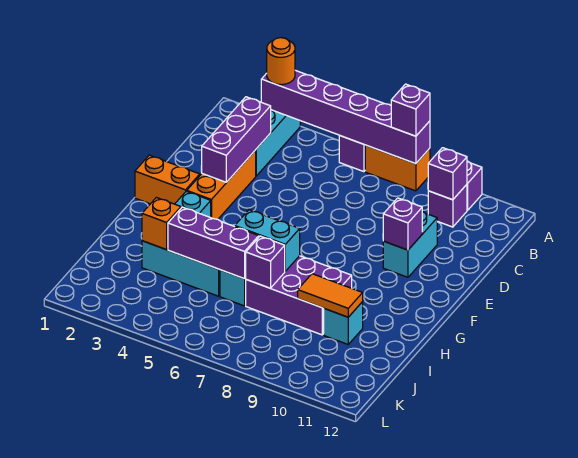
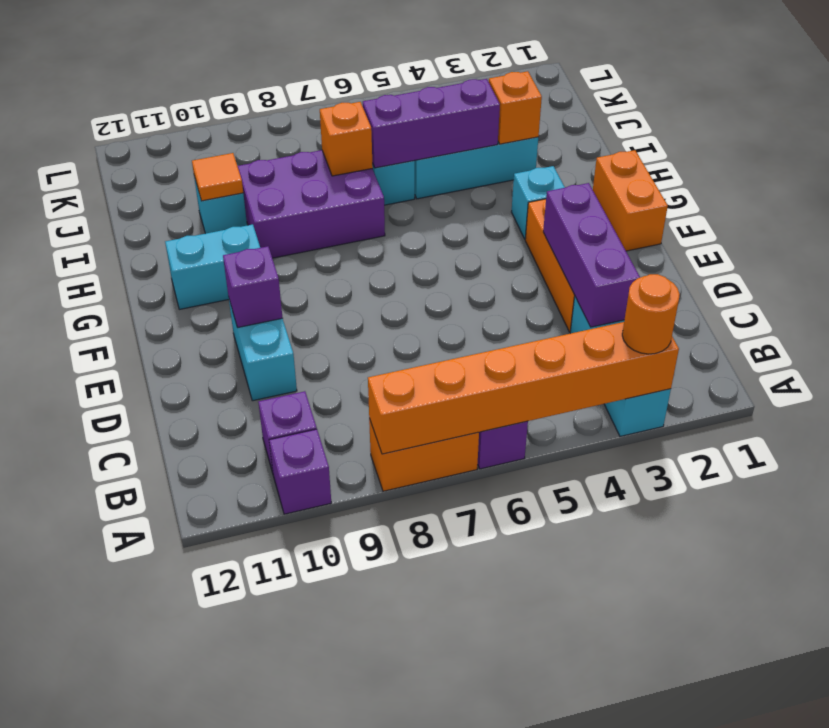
purple brick A3:A8 level 2 -> orange brick A3:A8 level 2
purple brick A8 level 3 -> none
purple brick B10 level 2 -> none
orange brick F1:F2 level 1 -> orange brick F1:G1 level 1
cyan brick H6:H7 level 2 -> cyan brick G10:G11 level 1
purple brick I7 level 2 -> orange brick I7 level 2
orange tile I9:I10 level 2 -> orange tile I10 level 2

